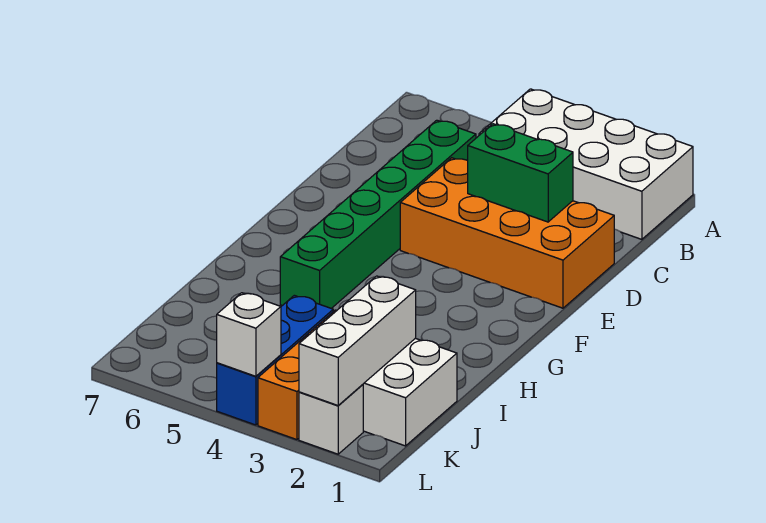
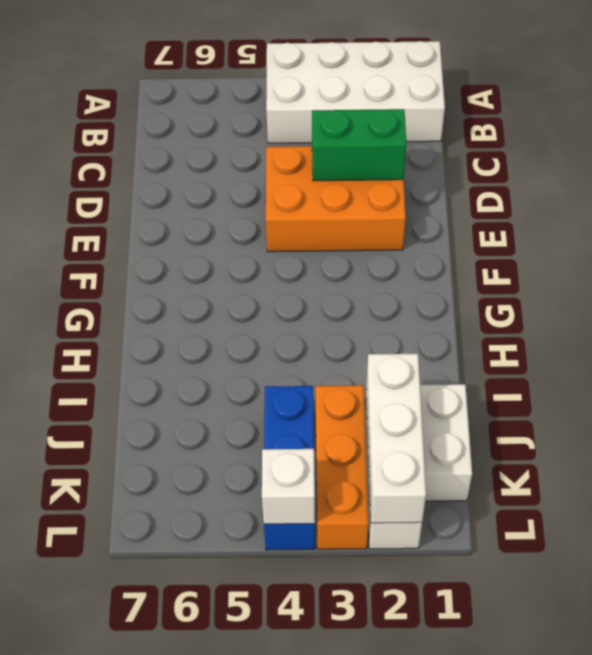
green brick C5:H5 level 1 -> none
orange brick D1:E4 level 1 -> orange brick D2:E4 level 1

